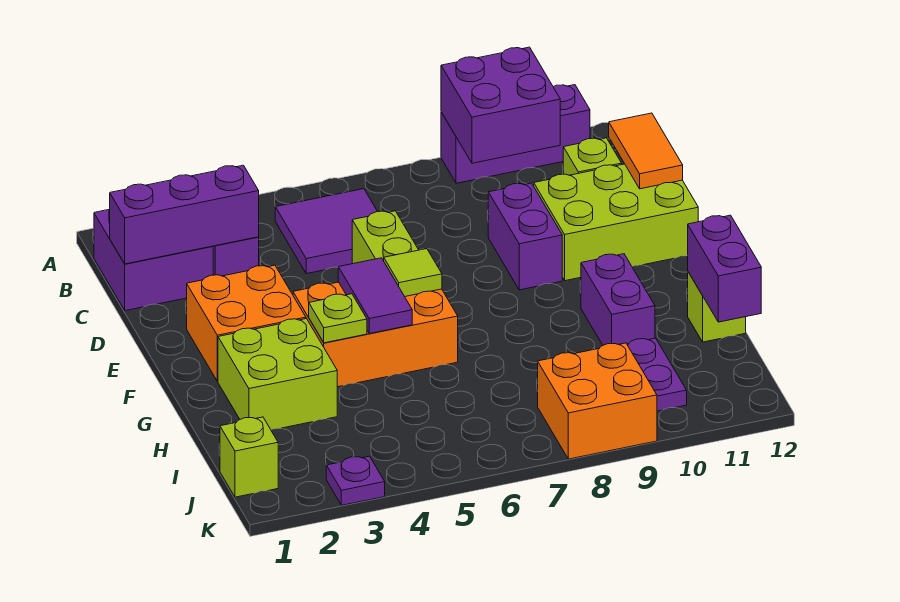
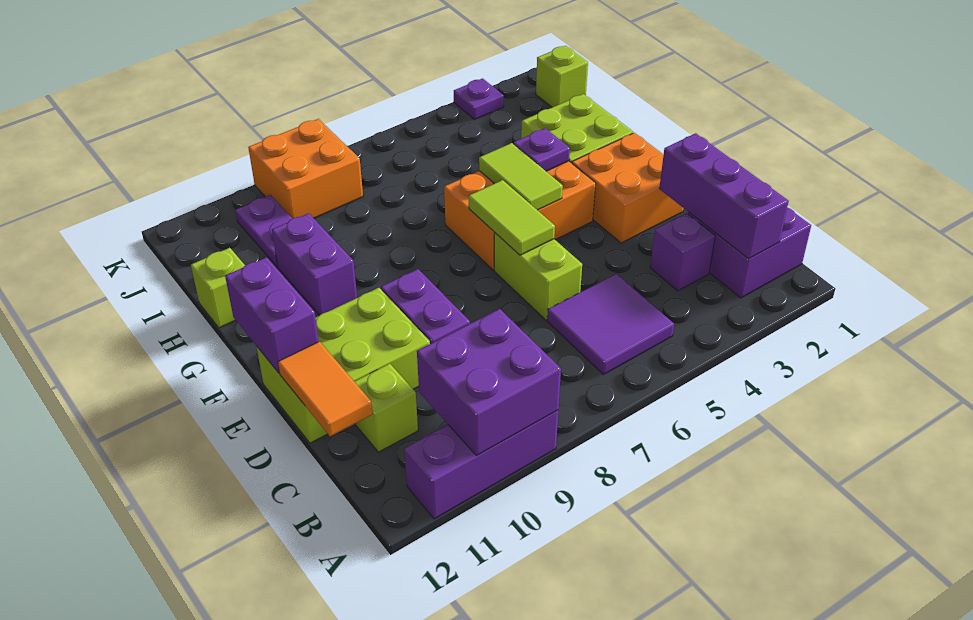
purple brick C1:C3 level 2 -> purple brick B2:D2 level 2
purple tile F5:G5 level 2 -> lime tile F5:G5 level 2
lime tile F6 level 2 -> lime tile E6:F6 level 2
lime plate G4 level 2 -> purple plate G4 level 2
purple brick H12:I12 level 2 -> purple brick E12:F12 level 2

